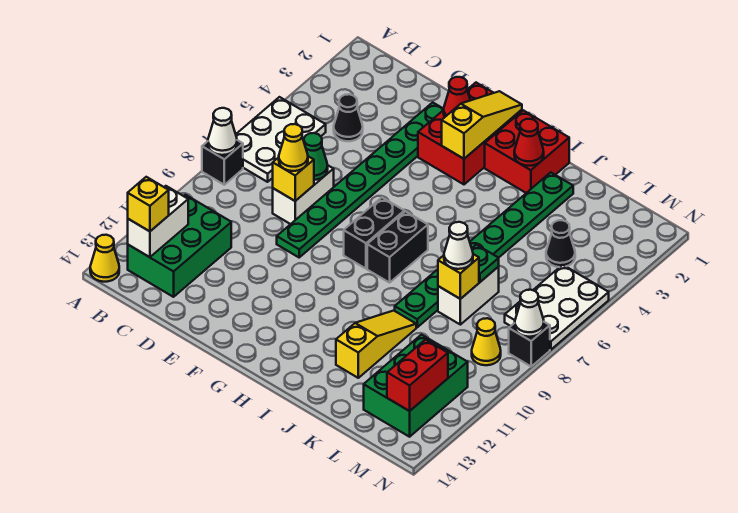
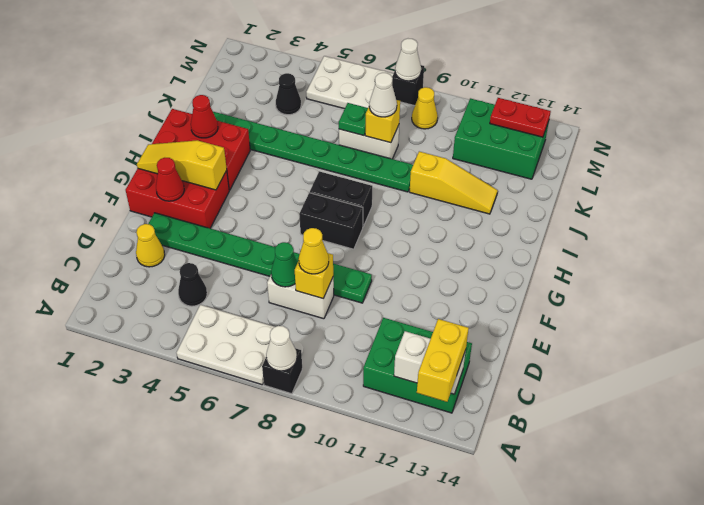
yellow cone A14 level 1 -> yellow cone D2 level 1
yellow brick B13 level 3 -> yellow brick A13:B13 level 3
red brick H1:I2 level 1 -> red brick H1:I3 level 1
yellow slope J10:J12 level 1 top 12 -> yellow slope J10:J12 level 1 top 10
red brick M12:M13 level 2 -> red plate M12:M13 level 2

